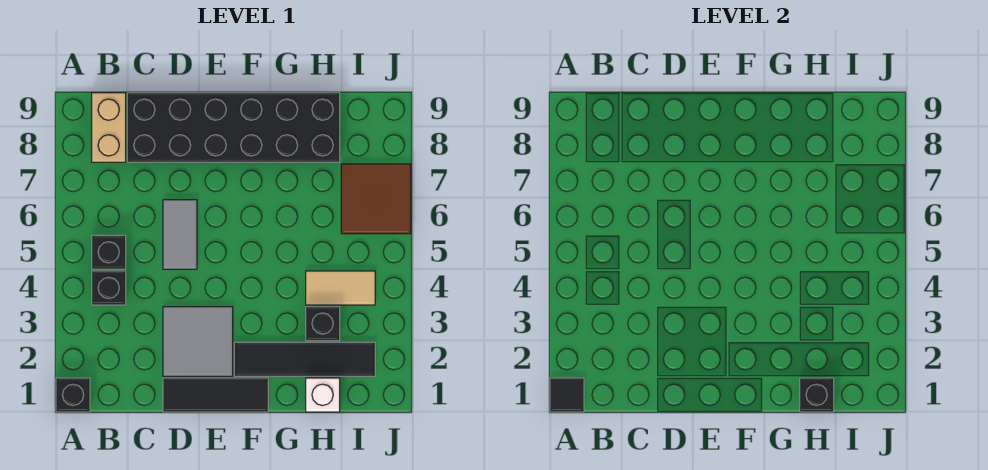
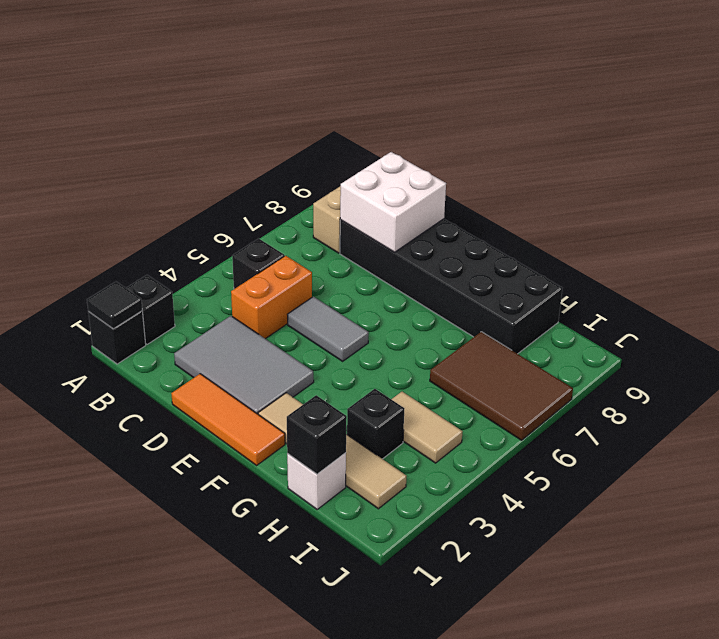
black brick B4 level 1 -> black brick A2 level 1
none -> orange brick C4:C5 level 1
none -> white brick C8:D9 level 2
black tile D1:F1 level 1 -> orange tile D1:F1 level 1
grey tile D2:E3 level 1 -> grey tile C2:E3 level 1
grey tile D5:D6 level 1 -> grey tile D5:E5 level 1
black tile F2:I2 level 1 -> tan tile F2:I2 level 1
brown tile I6:J7 level 1 -> brown tile H6:J7 level 1

